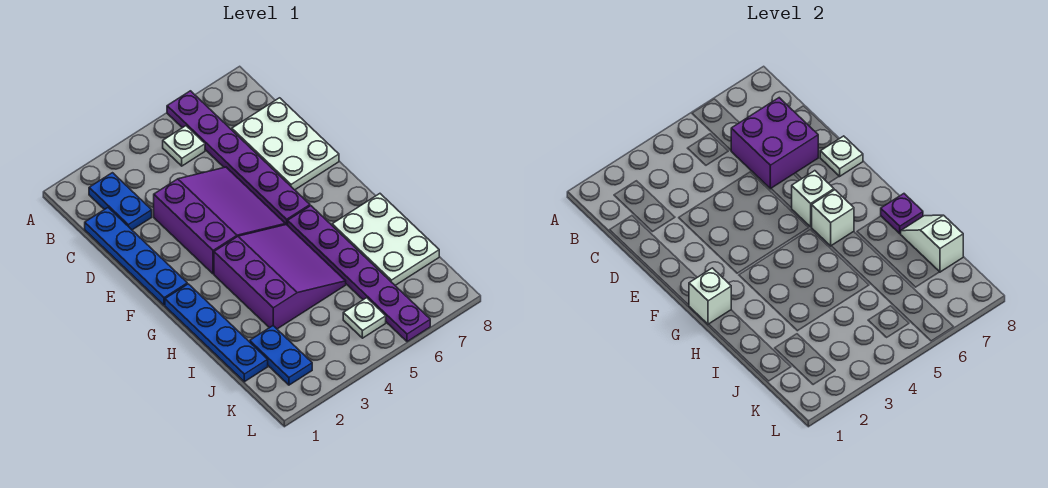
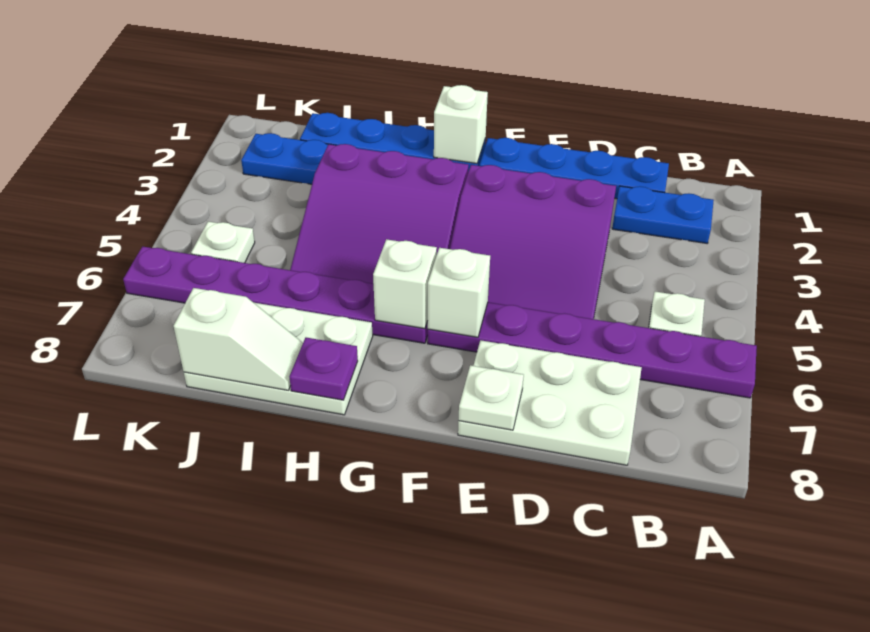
purple brick C6:D7 level 2 -> none

